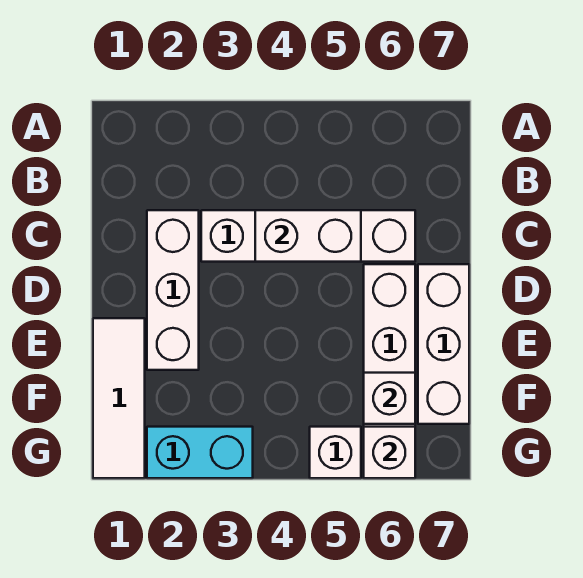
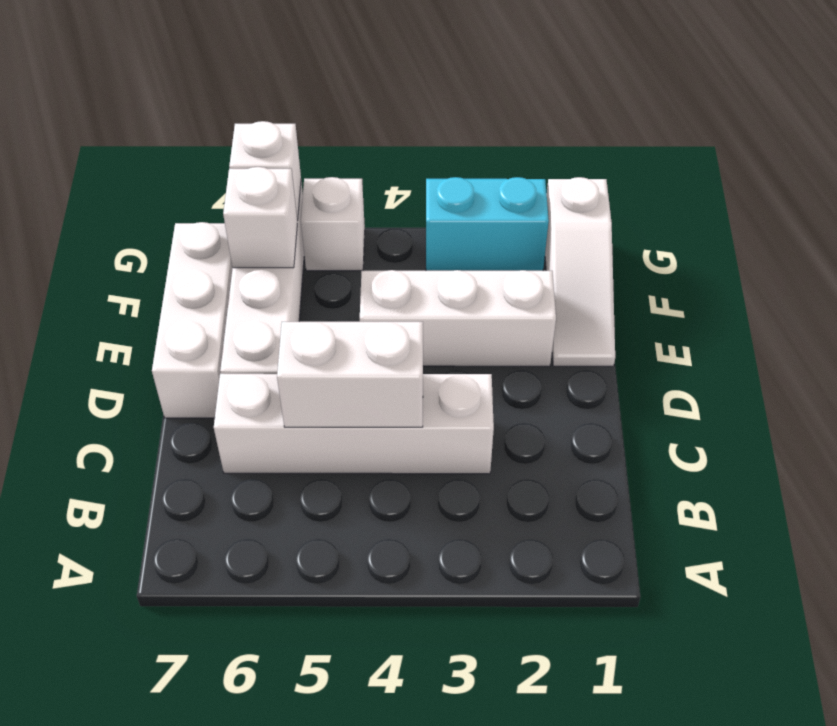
white brick C2:E2 level 1 -> white brick E2:E4 level 1
white tile E1:G1 level 1 -> white slope E1:G1 level 1 top G

